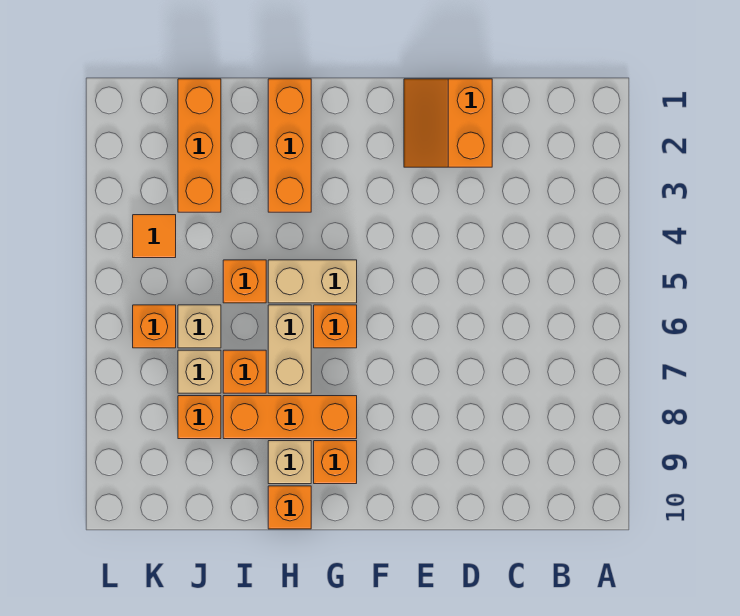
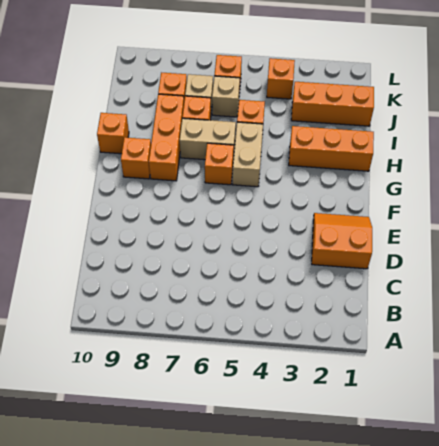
tan brick H9 level 1 -> none
orange tile K4 level 1 -> orange brick K4 level 1

